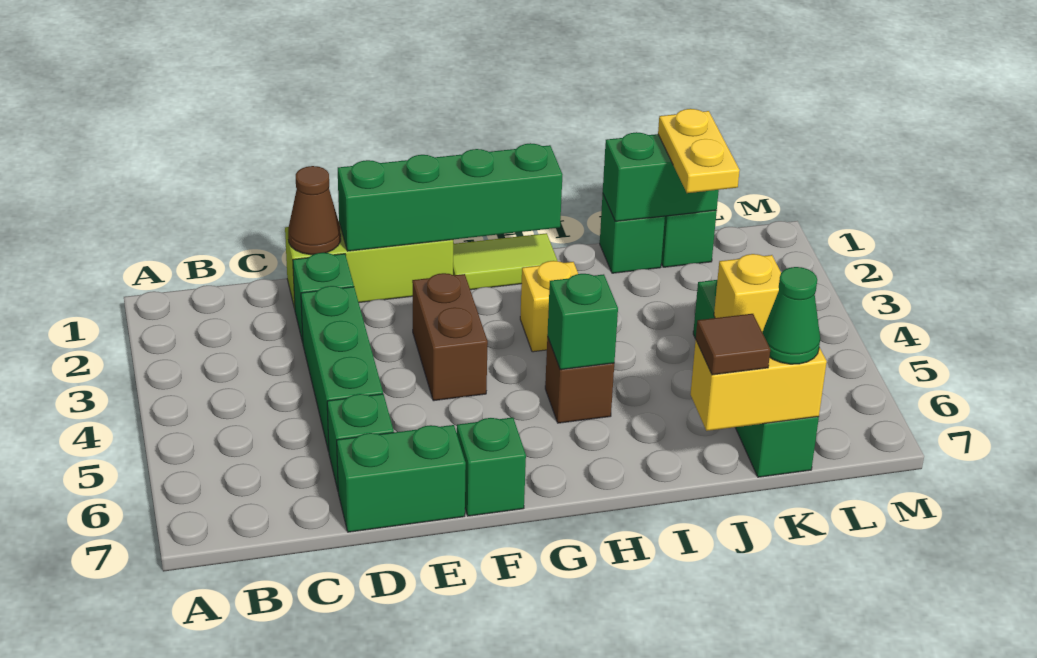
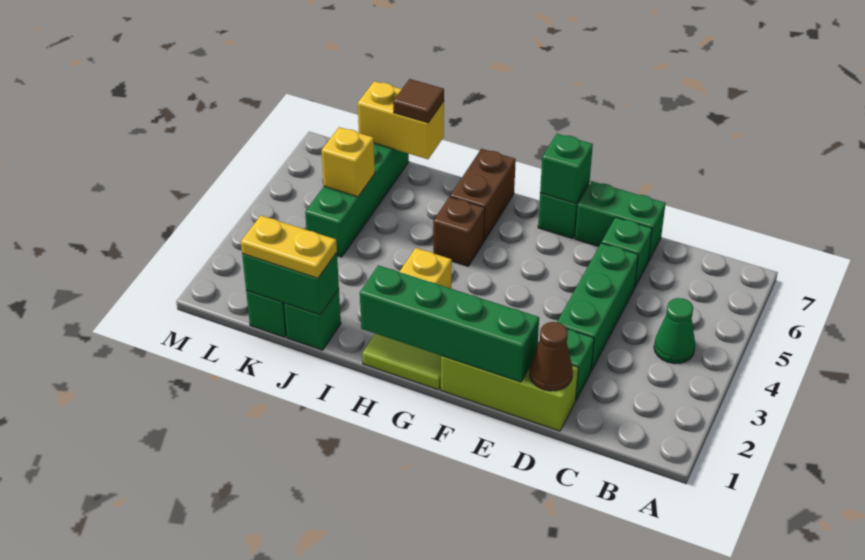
brown brick F3:F4 level 1 -> brown brick H6:H7 level 1
green brick H5 level 2 -> green brick F7 level 2
yellow plate K1:K2 level 3 -> yellow plate J1:K1 level 3
green cone K7 level 3 -> green cone B4 level 1

